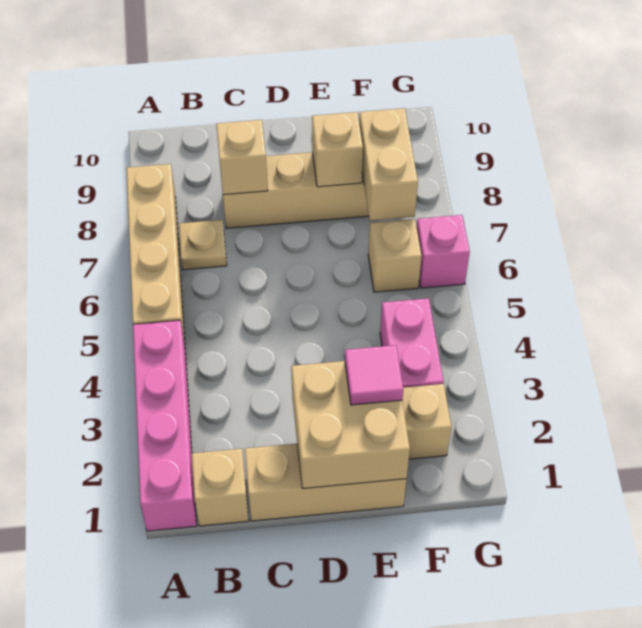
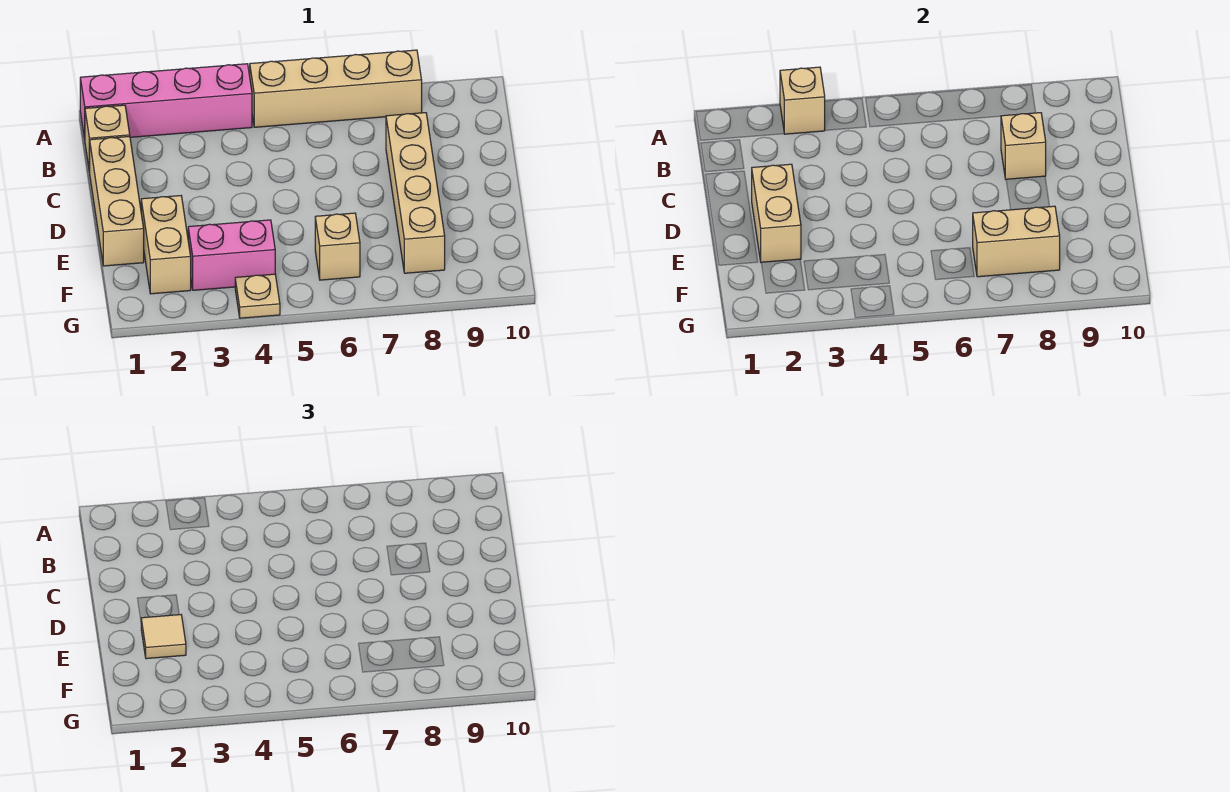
tan plate B7 level 1 -> tan plate G4 level 1
tan brick D1:E2 level 2 -> tan brick D2:E2 level 2
pink tile E2 level 3 -> tan tile E2 level 3
tan brick E8 level 2 -> tan brick A3 level 2
pink brick G6 level 1 -> none

